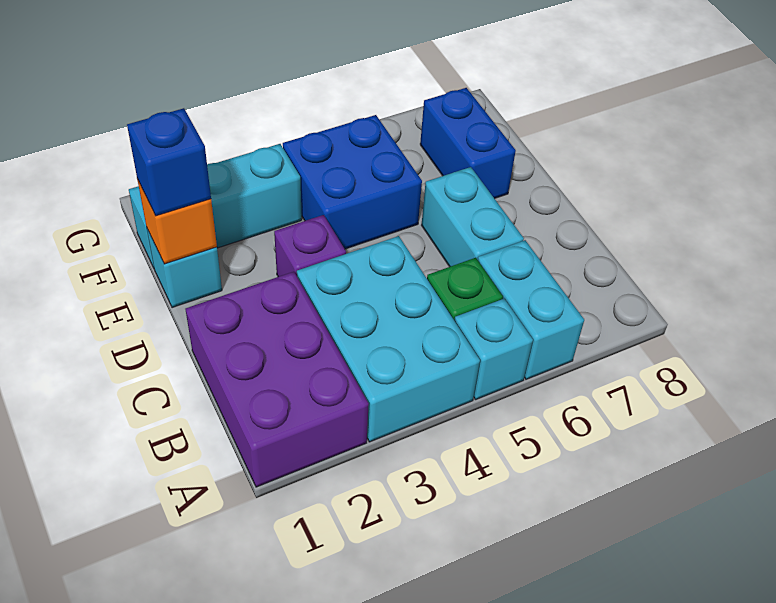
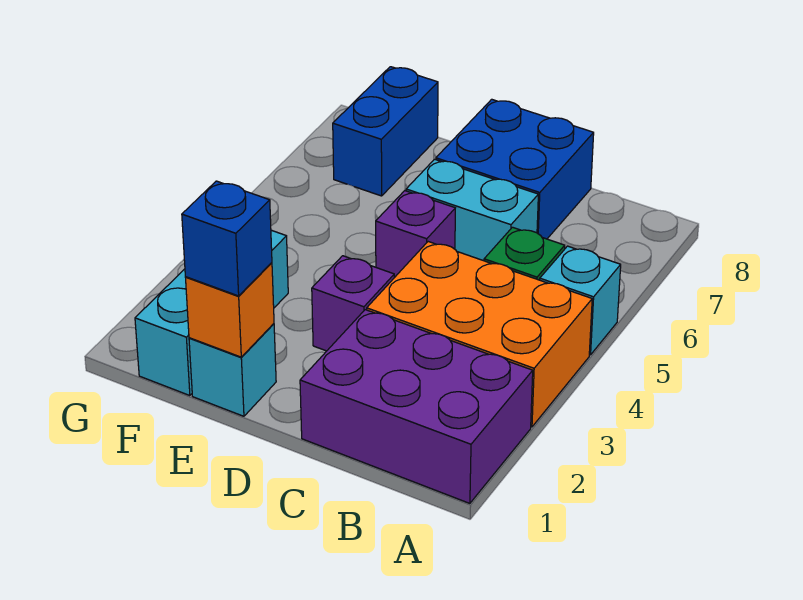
cyan brick A3:C4 level 1 -> orange brick A3:C4 level 1
cyan brick A6:B6 level 1 -> none
none -> purple brick D5 level 1
blue brick E4:F5 level 1 -> blue brick C7:D8 level 1
blue brick E7:F7 level 1 -> blue brick F7:F8 level 1

